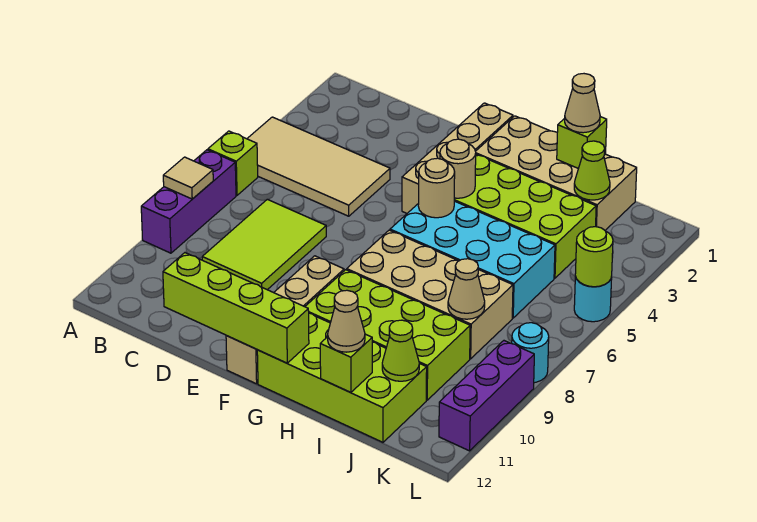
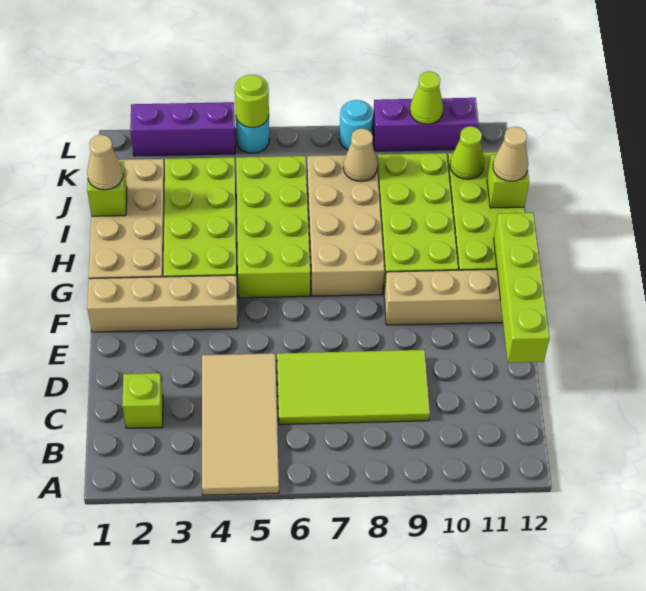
lime brick A6 level 1 -> lime brick C2 level 1
purple brick A7:A9 level 1 -> purple brick L2:L4 level 1
tan tile A8 level 2 -> none
lime tile C7:D9 level 1 -> lime tile C6:D9 level 1
tan round brick G4 level 2 -> none
cyan brick G5:J6 level 1 -> lime brick G5:J6 level 1
tan round brick G5 level 2 -> none
lime cone J2 level 2 -> lime cone L10 level 2

